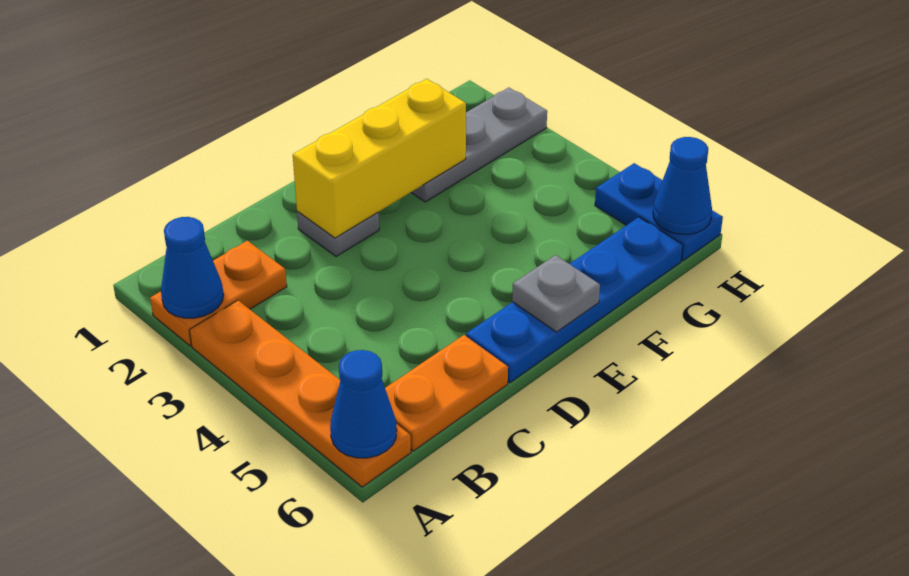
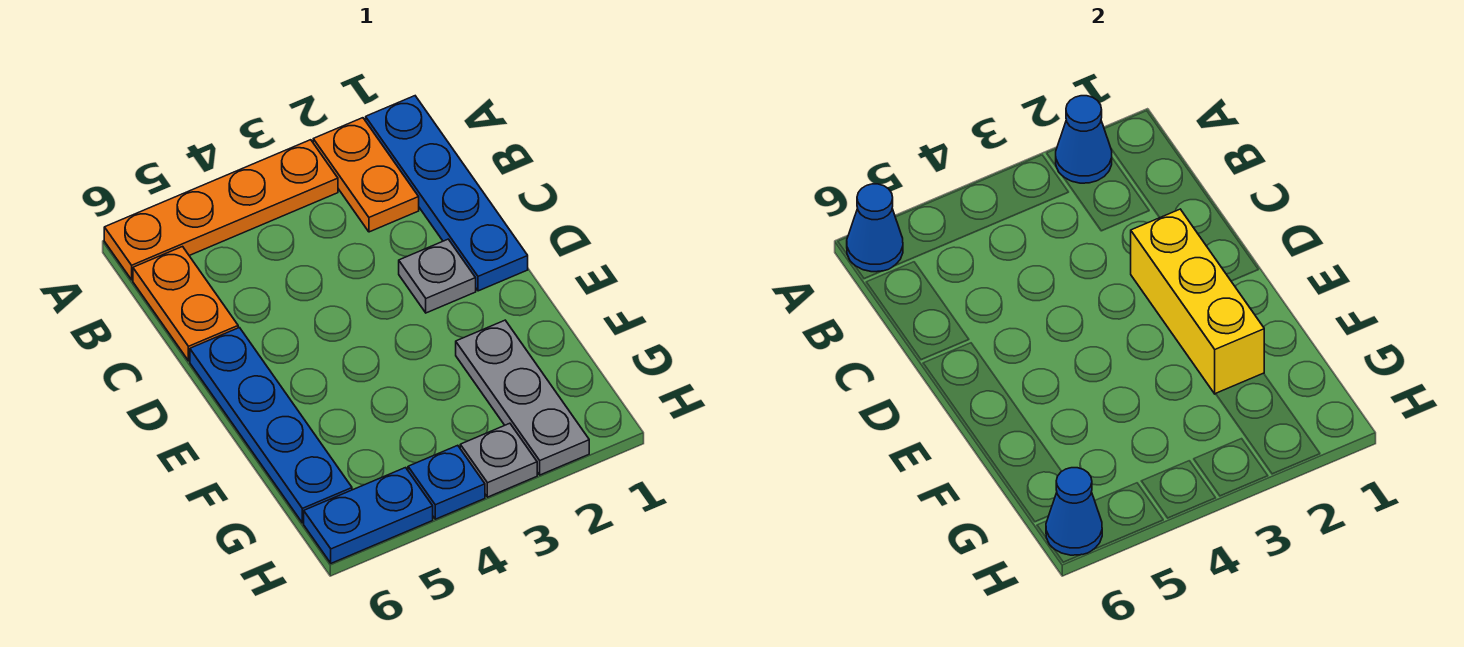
none -> blue plate A1:D1 level 1
grey plate E6 level 2 -> grey plate H3 level 1
none -> blue plate H4 level 1

